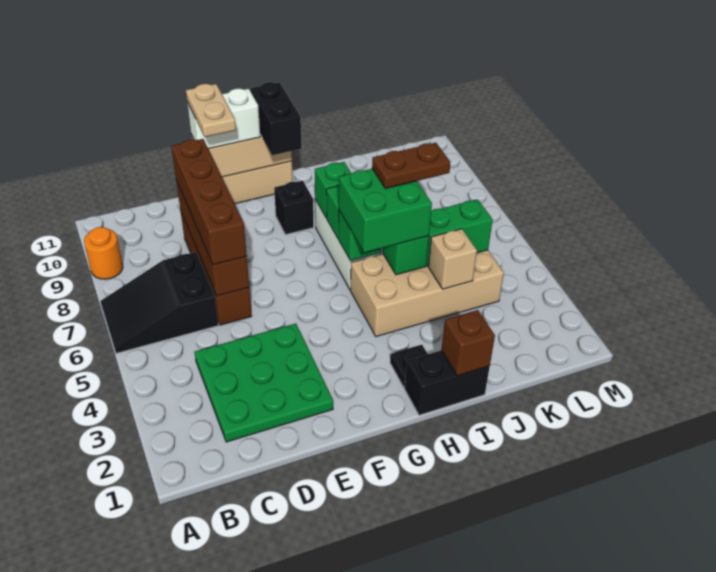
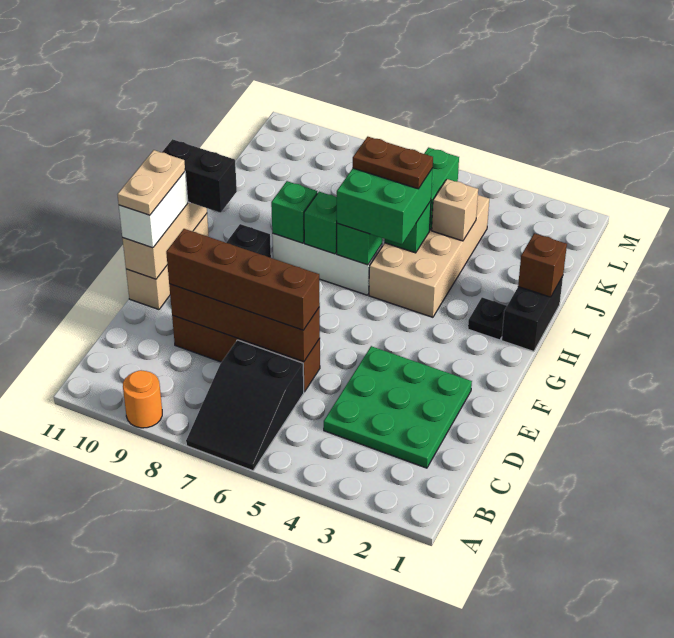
tan plate E10:E11 level 4 -> tan plate E11:F11 level 4
brown plate I6:J6 level 4 -> brown plate I5:I6 level 4

